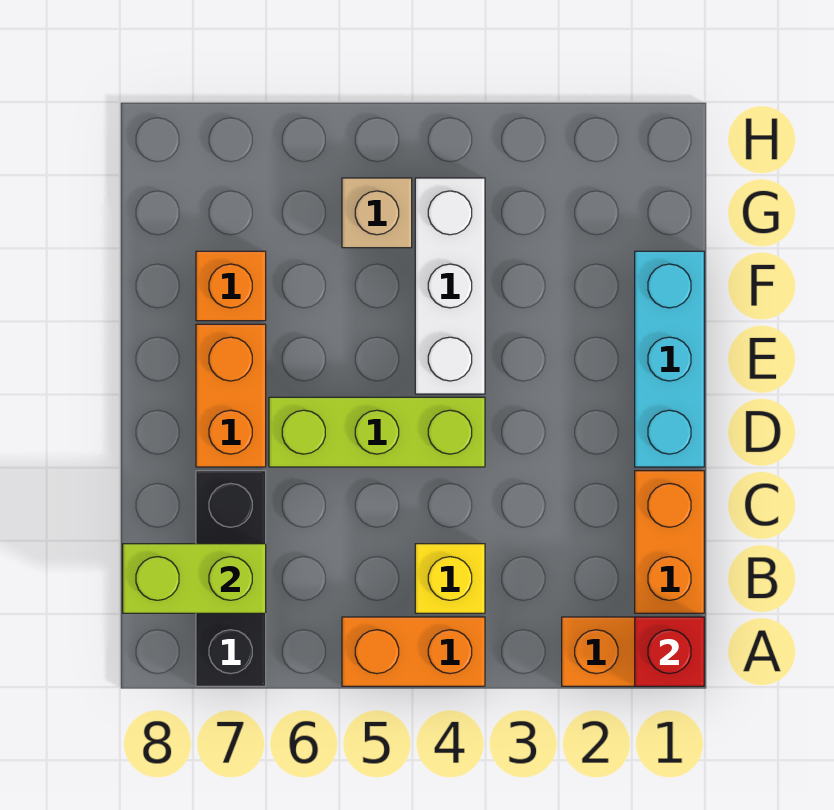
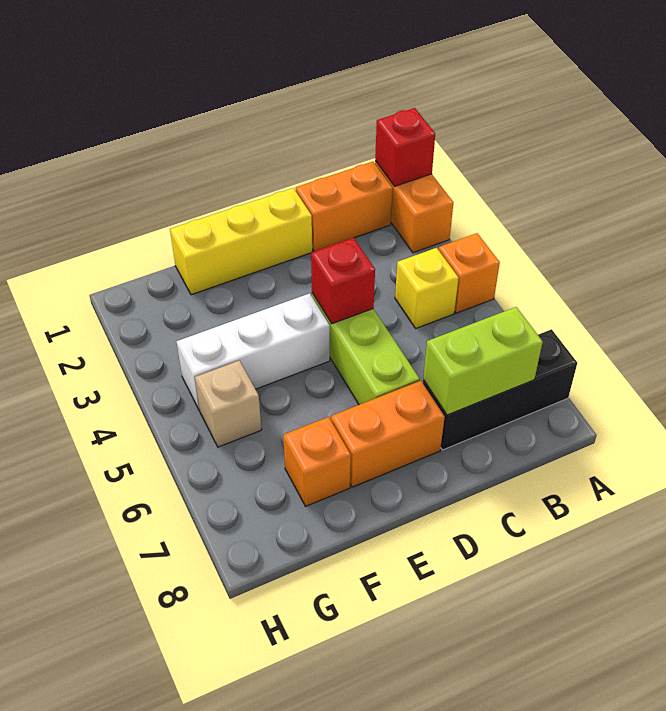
orange brick A4:A5 level 1 -> orange brick A4 level 1
lime brick B7:B8 level 2 -> lime brick B7:C7 level 2
cyan brick D1:F1 level 1 -> yellow brick D1:F1 level 1
none -> red brick D4 level 2

